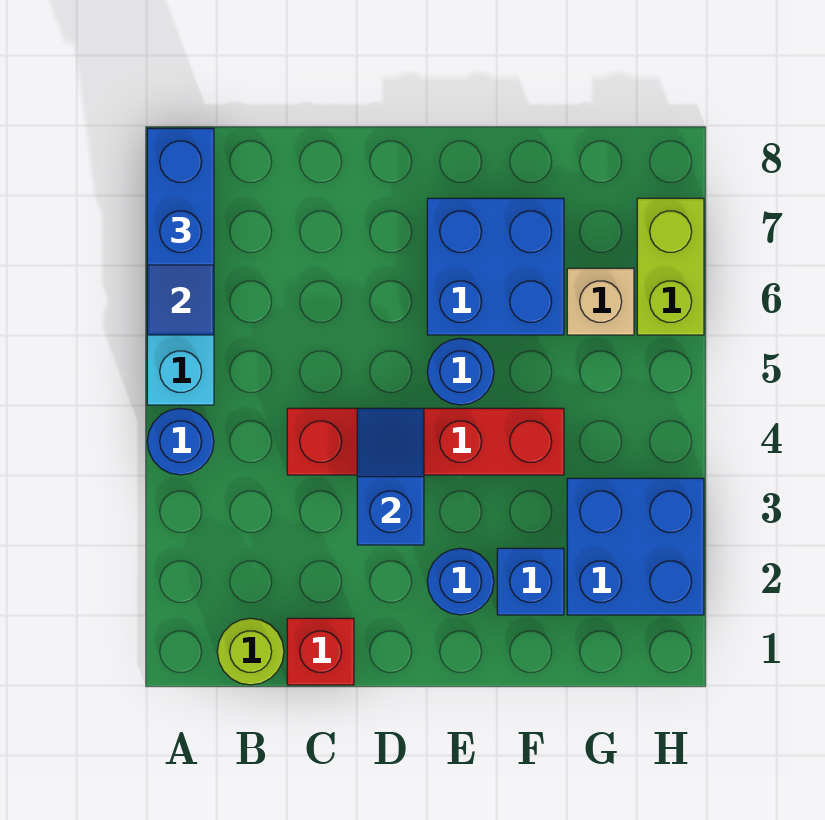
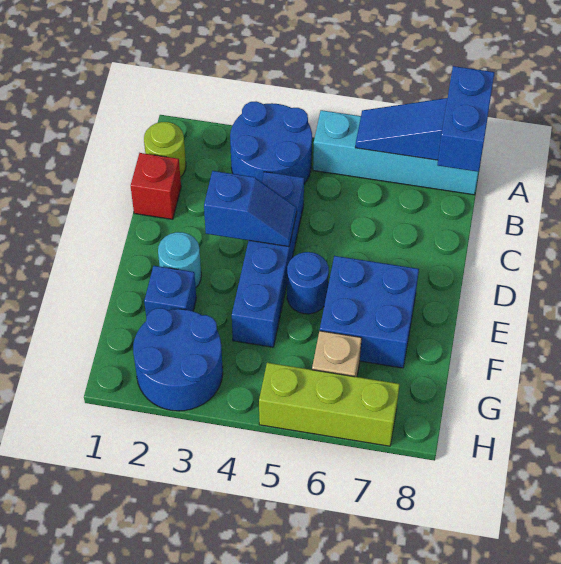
blue round brick A4 level 1 -> blue round brick A3:B4 level 1
blue brick A7:A8 level 3 -> blue brick A8:B8 level 3
red brick C4:F4 level 1 -> blue brick C4:F4 level 1
blue round brick E2 level 1 -> cyan round brick E2 level 1
blue brick G2:H3 level 1 -> blue round brick G2:H3 level 1
lime brick H6:H7 level 1 -> lime brick H5:H7 level 1

